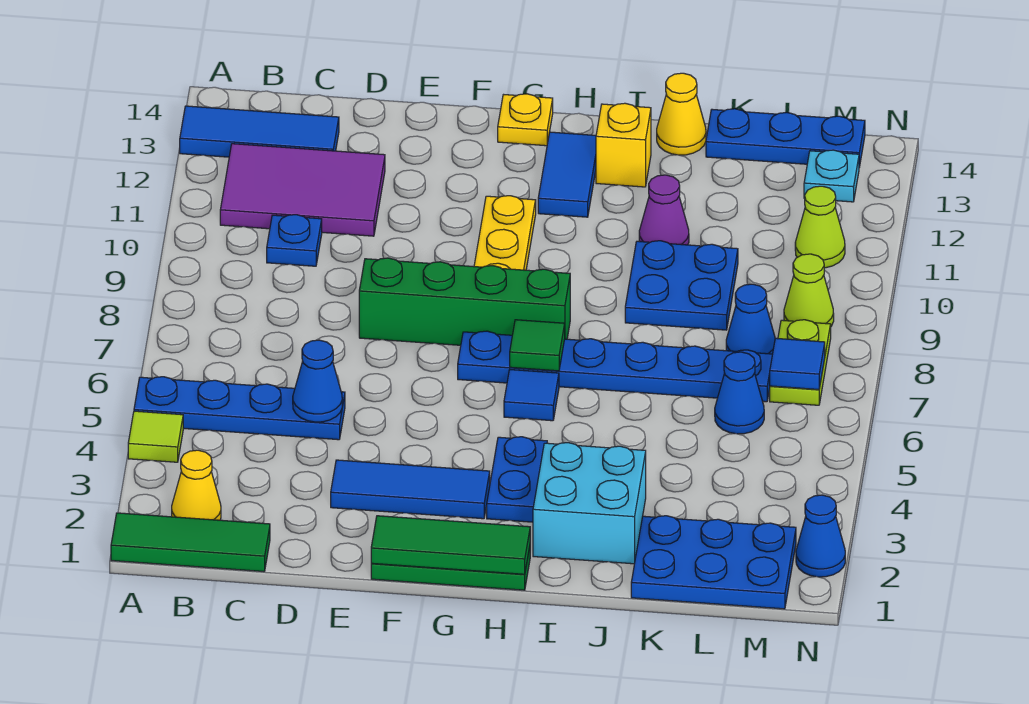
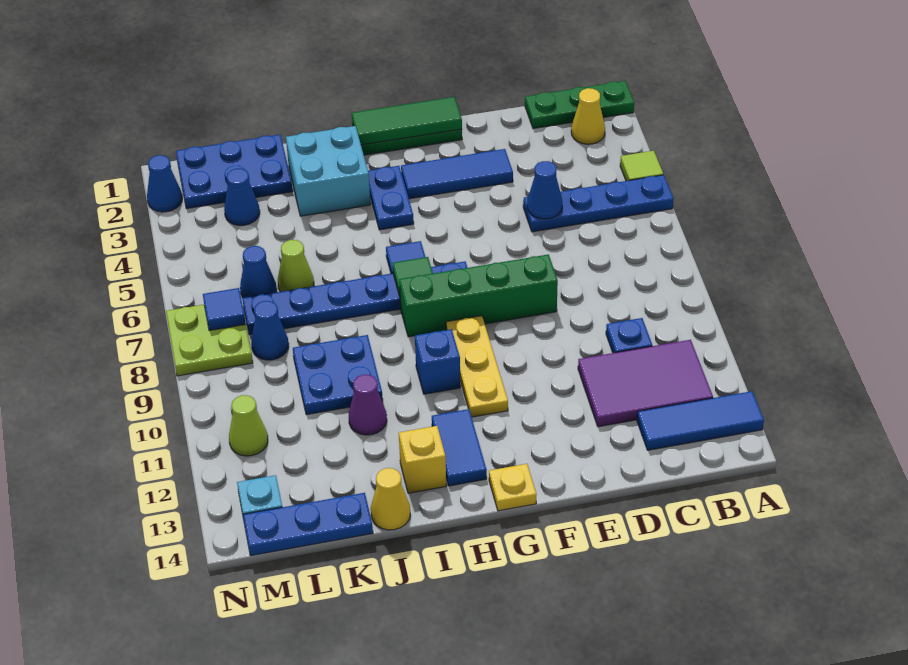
green tile A1:C1 level 1 -> green plate A1:C1 level 1
none -> blue brick H10 level 1
none -> blue cone L3 level 1
lime plate M7:M8 level 1 -> lime plate M7:N8 level 1
lime cone M9 level 1 -> lime cone K6 level 1

